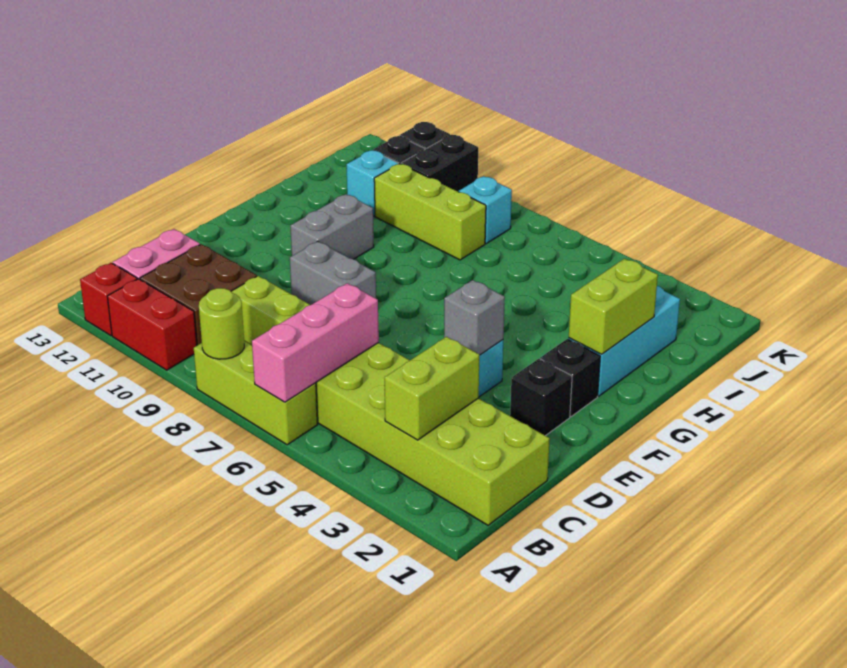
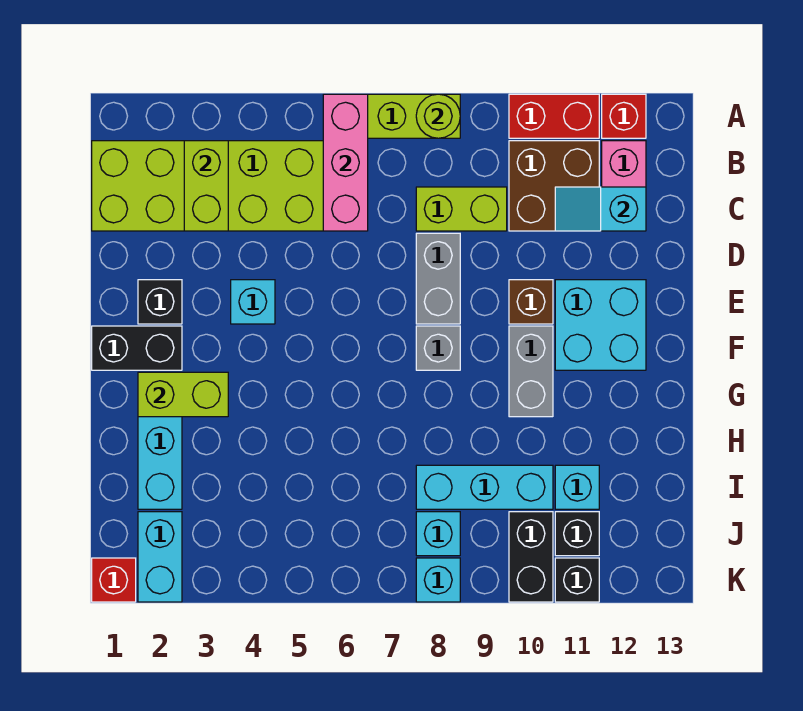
none -> cyan slope C11:C12 level 2 top 12
grey brick E4 level 2 -> grey brick F8 level 1
grey brick E8:E9 level 1 -> grey brick D8:E8 level 1
none -> brown brick E10 level 1
none -> cyan brick E11:F12 level 1
black brick F2 level 1 -> black brick F1:F2 level 1
lime brick G2:H2 level 2 -> lime brick G2:G3 level 2
lime brick I8:I10 level 1 -> cyan brick I8:I10 level 1
none -> cyan brick J2:K2 level 1
none -> red brick K1 level 1
none -> cyan brick K8 level 1

